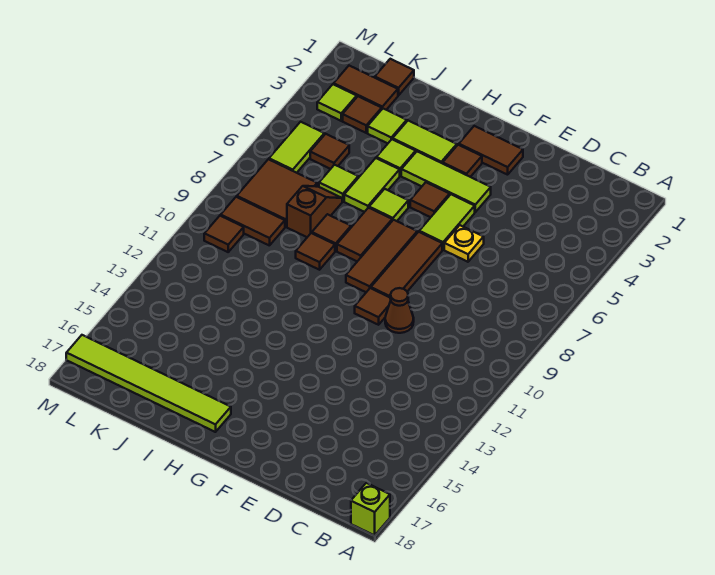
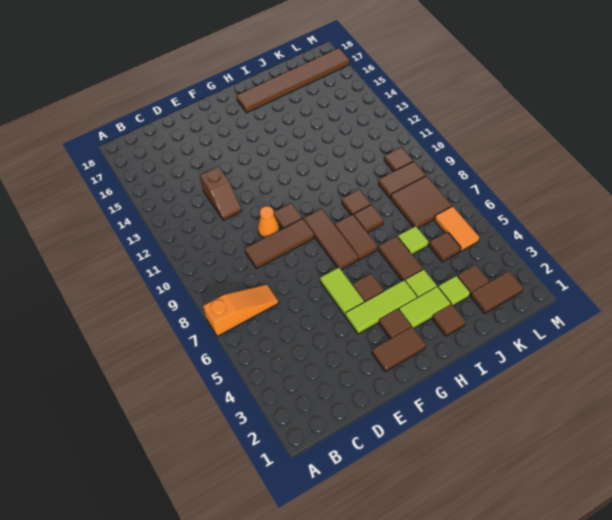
none -> orange slope A7:C7 level 1 top A
lime brick A18 level 1 -> none
yellow plate E6 level 1 -> none
brown cone E10 level 1 -> orange cone E10 level 1
brown tile F7:F9 level 1 -> brown tile D9:F9 level 1
lime tile H6 level 1 -> none
lime tile H17:M17 level 1 -> brown tile H17:M17 level 1
lime tile I5:I6 level 1 -> brown tile I5:I6 level 1
brown slope J7:J8 level 1 top 8 -> brown slope D12:D13 level 1 top 13
brown tile K1 level 1 -> brown tile I2 level 1
lime tile L3 level 1 -> none
lime tile L5:L6 level 1 -> orange tile L5:L6 level 1

